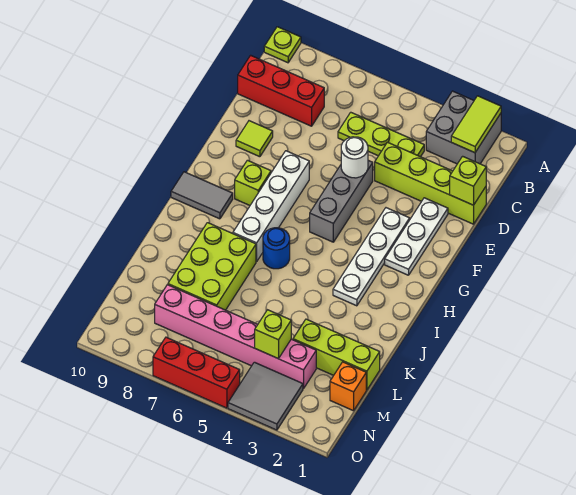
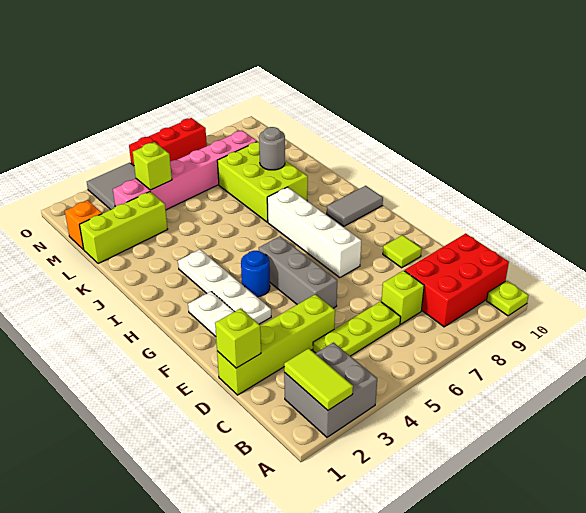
red brick C8:C10 level 1 -> red brick B8:C10 level 1
white round brick E5 level 2 -> none
lime brick G8 level 1 -> lime brick C7 level 1
blue round brick I6 level 1 -> blue round brick G4 level 1
none -> grey round brick K8 level 2

